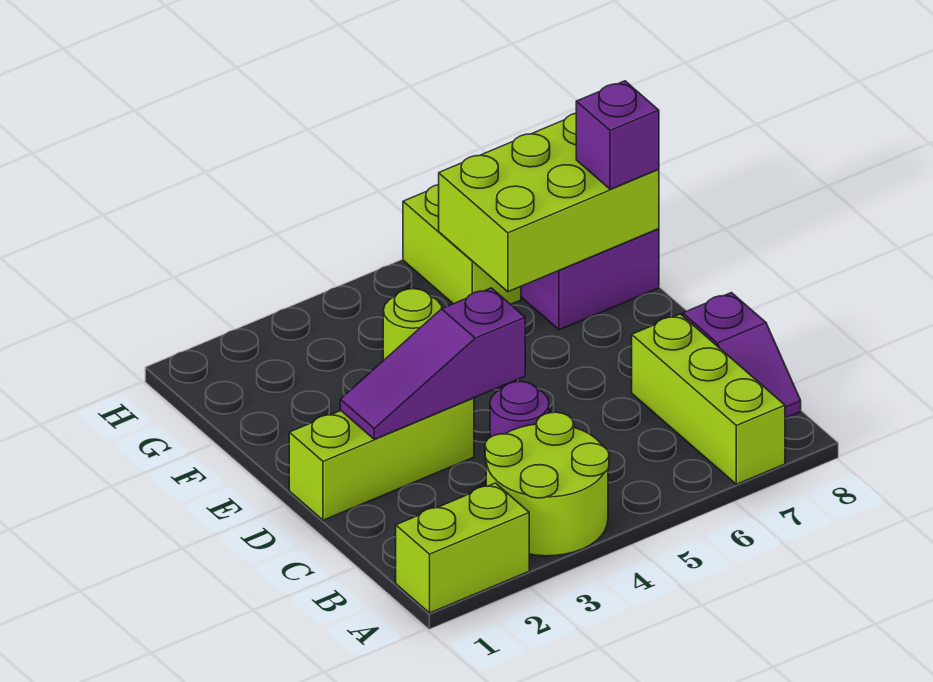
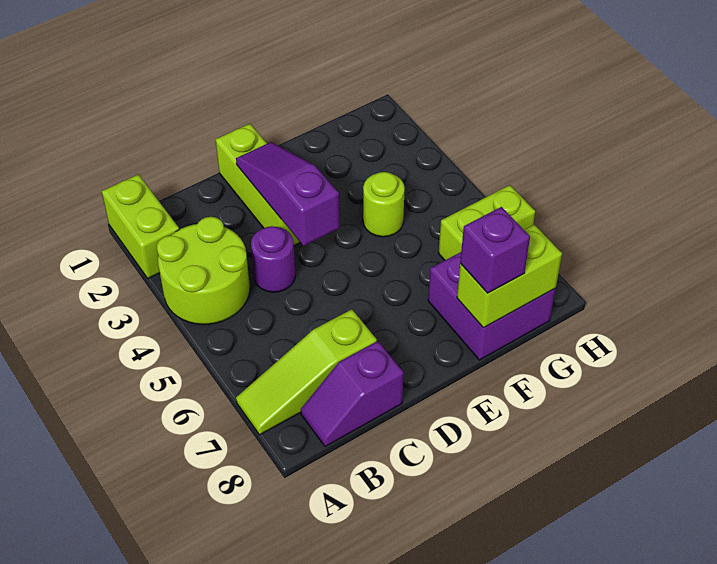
lime brick A7:C7 level 1 -> lime slope A7:C7 level 1 top C
lime brick F6:G8 level 2 -> lime brick F8:G8 level 2

